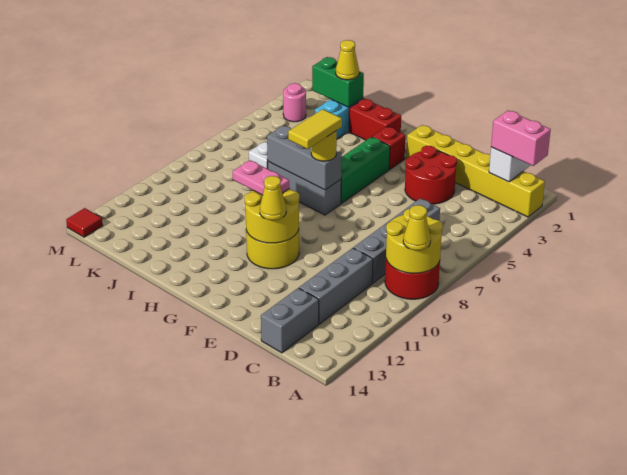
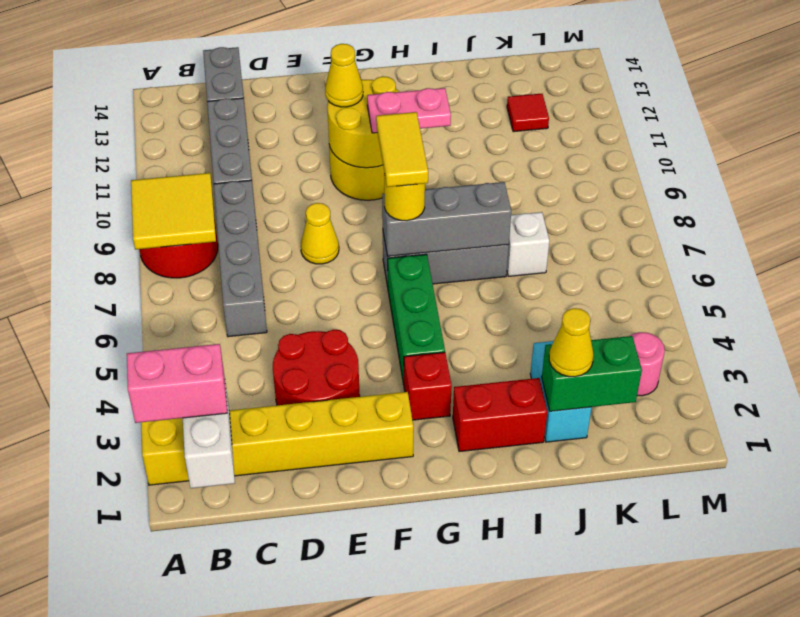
yellow round brick A8:B9 level 2 -> yellow tile A8:B9 level 2
yellow cone A9 level 3 -> yellow cone E8 level 1
red tile M14 level 1 -> red tile K12 level 1

